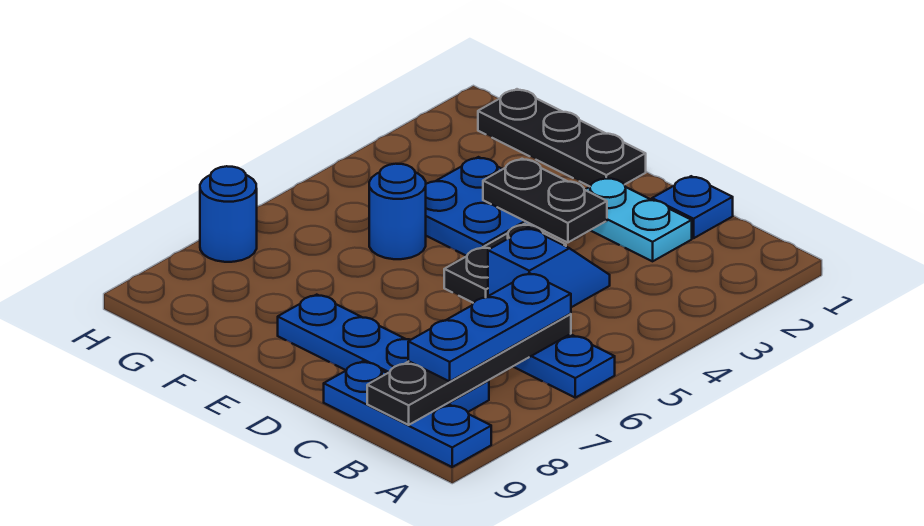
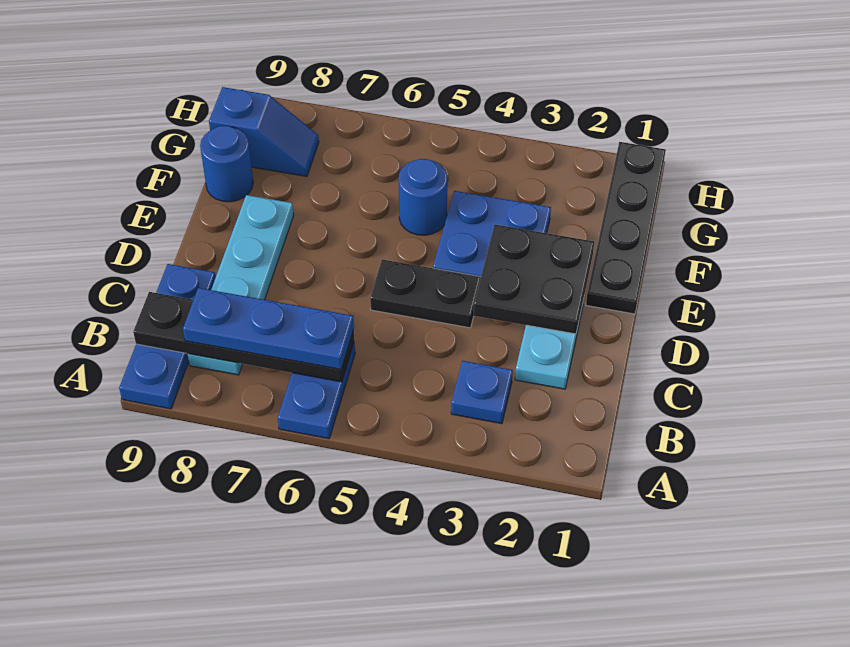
blue plate B8:E8 level 1 -> cyan plate B8:E8 level 1
blue plate C1 level 1 -> blue plate B3 level 1
blue slope C4:C5 level 1 top 5 -> blue slope G8:G9 level 1 top 9
black plate D3:E3 level 2 -> black plate D2:E3 level 2
black plate E1:G1 level 1 -> black plate E1:H1 level 1
blue round brick H7 level 1 -> blue round brick F9 level 1

